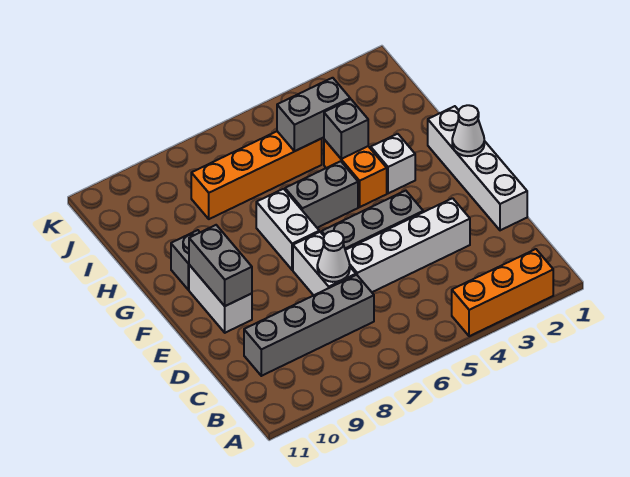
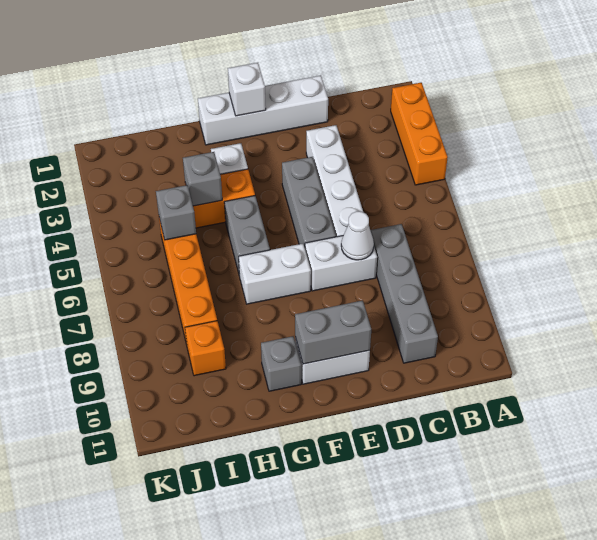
white cone F1 level 2 -> white brick F1 level 2
grey brick I4:I5 level 2 -> grey brick I5 level 2
none -> orange brick I9 level 1

